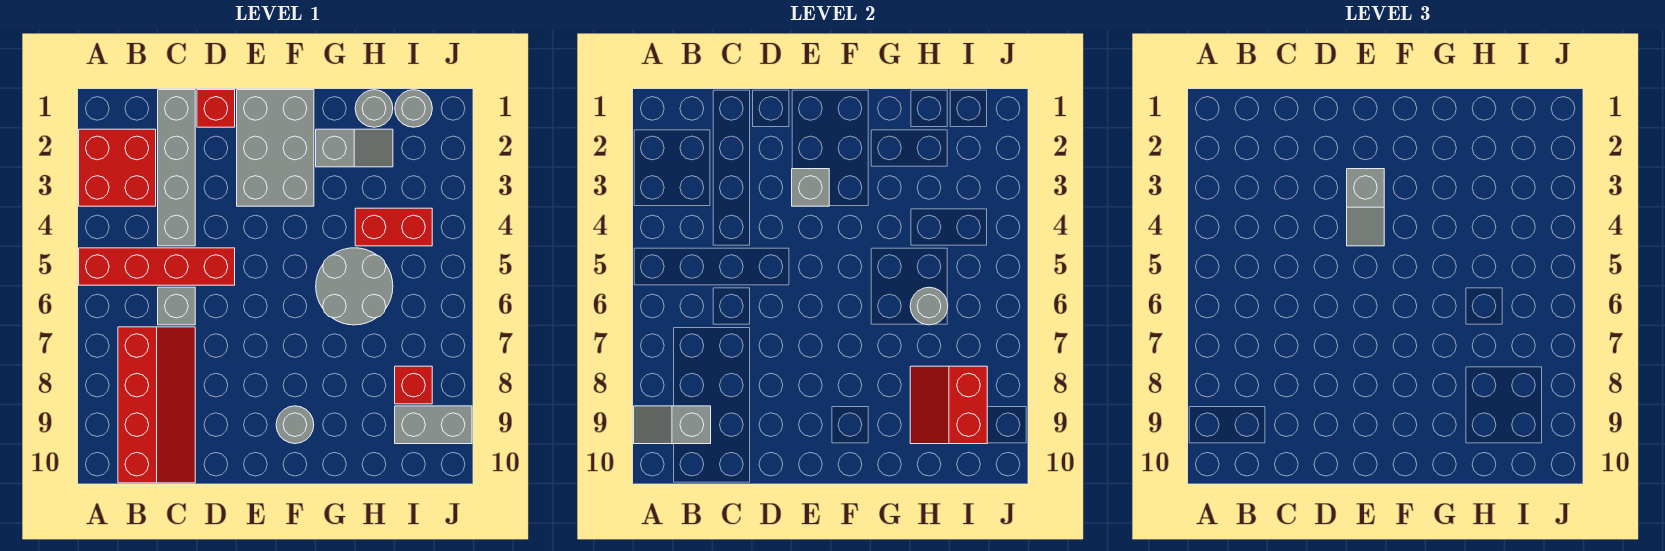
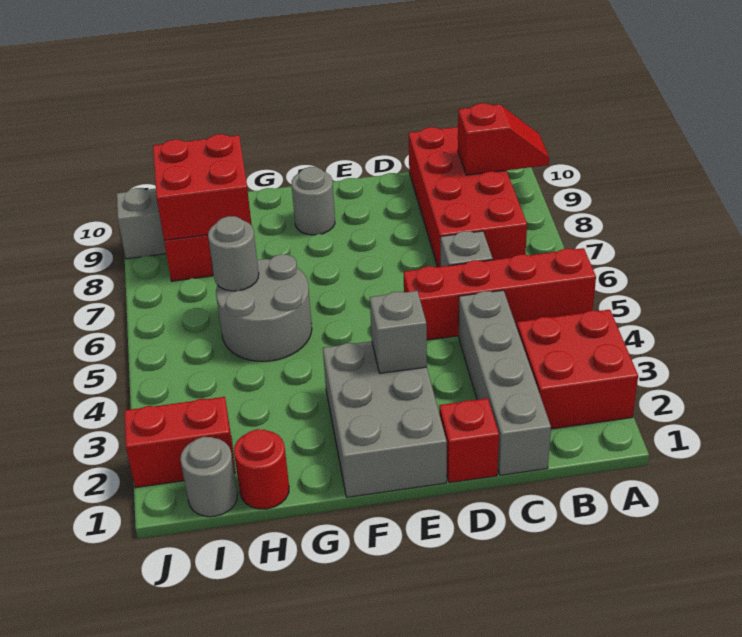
grey slope A9:B9 level 2 top B -> red slope A9:B9 level 2 top B
red slope B7:C10 level 1 top B -> red brick B7:C10 level 1
grey slope E3:E4 level 3 top 3 -> none
grey slope G2:H2 level 1 top G -> none
grey round brick H1 level 1 -> red round brick H1 level 1
red brick H4:I4 level 1 -> red brick I2:J2 level 1
red slope H8:I9 level 2 top I -> red brick H8:I9 level 2

